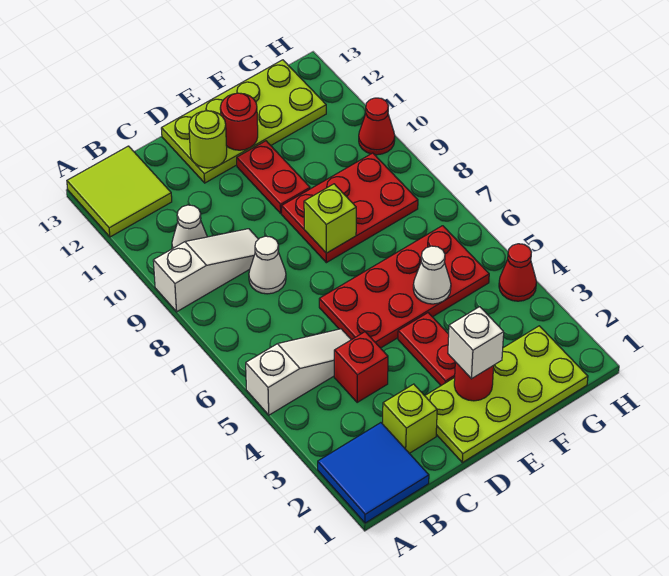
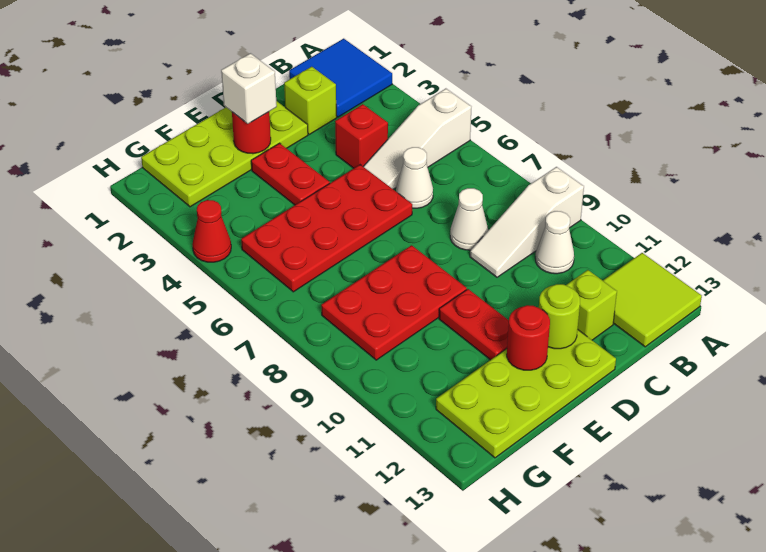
lime brick E8 level 2 -> lime brick C12 level 1
white cone F5 level 2 -> white cone C6 level 1
red cone H10 level 1 -> none

